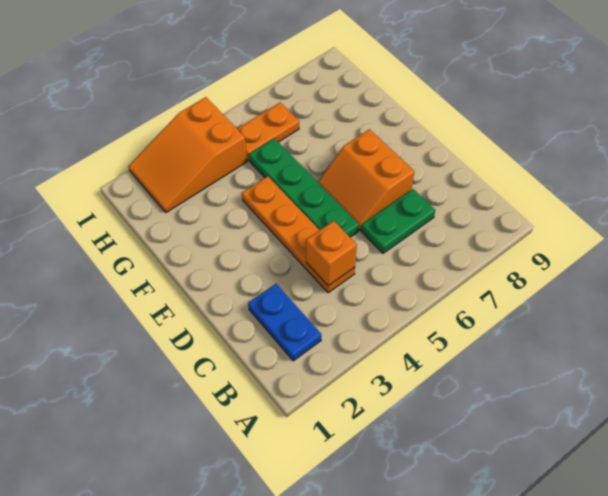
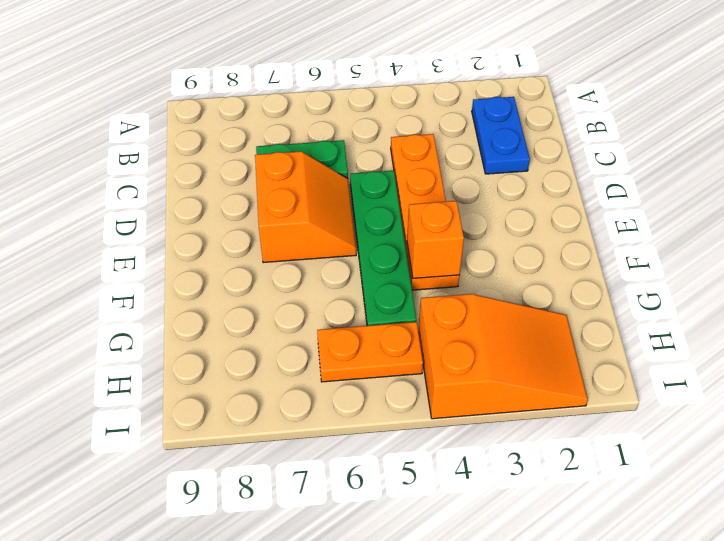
orange brick C4 level 2 -> orange brick F4 level 2

